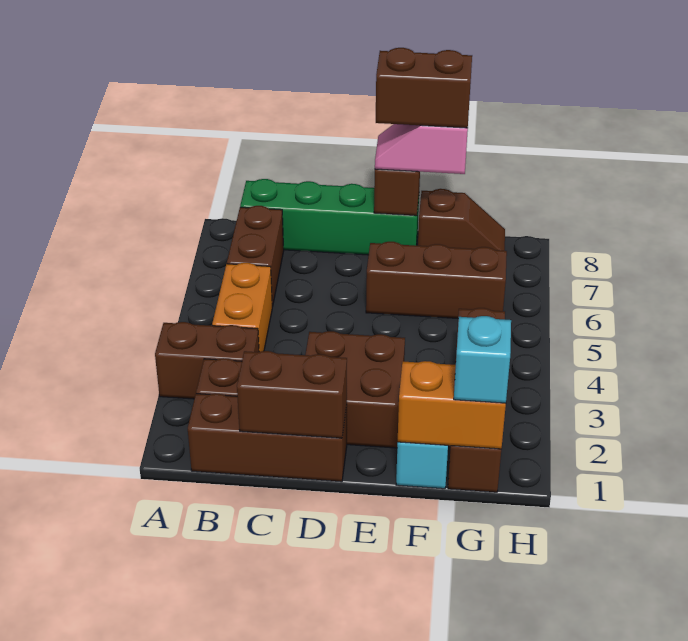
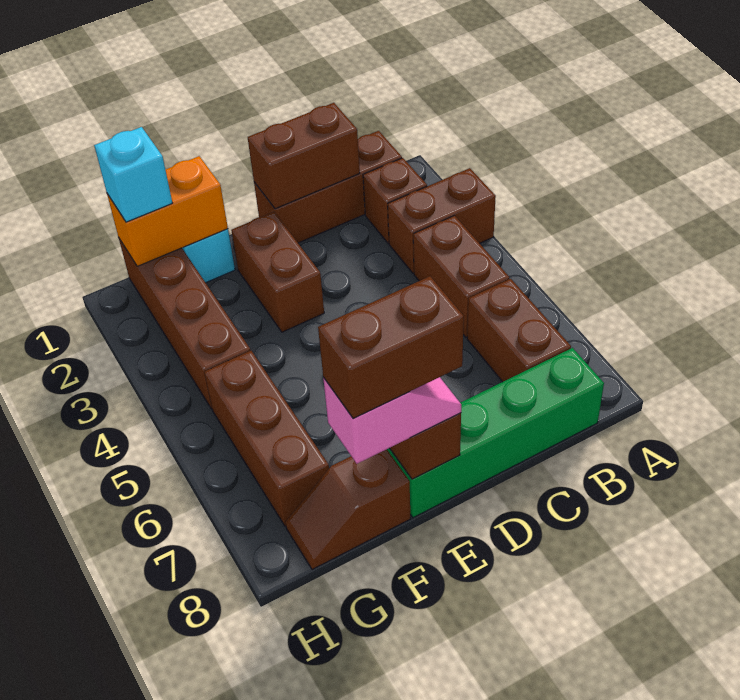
orange brick B4:B5 level 1 -> brown brick B4:B5 level 1
brown brick D2:E3 level 1 -> brown brick E2:E3 level 1
brown brick E6:G6 level 1 -> brown brick G5:G7 level 1

